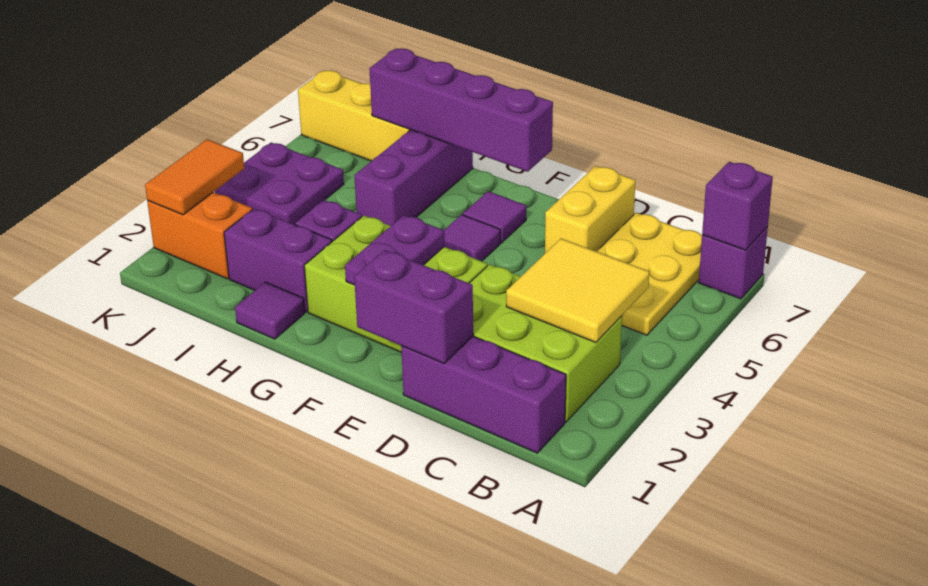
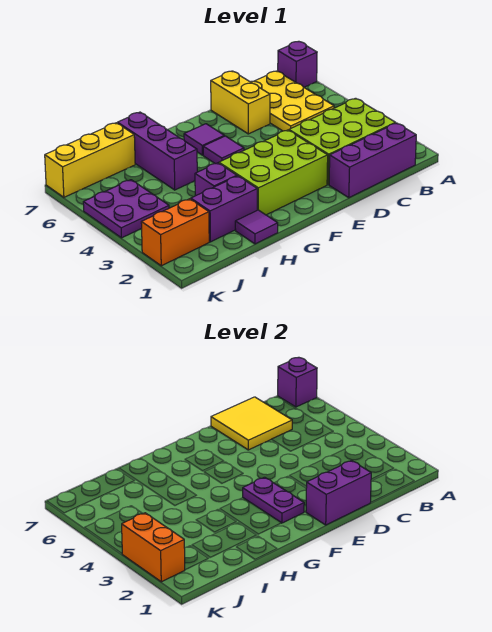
yellow tile B3:C4 level 2 -> yellow tile C6:D7 level 2
purple brick F7:I7 level 2 -> none
orange tile K2:K3 level 2 -> orange brick K2:K3 level 2

